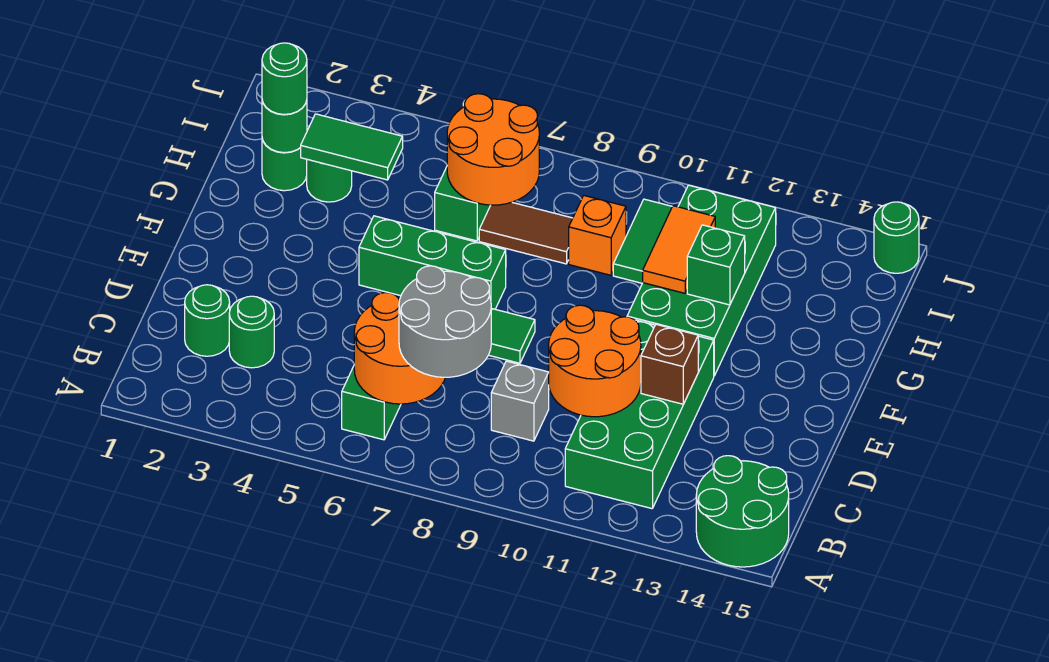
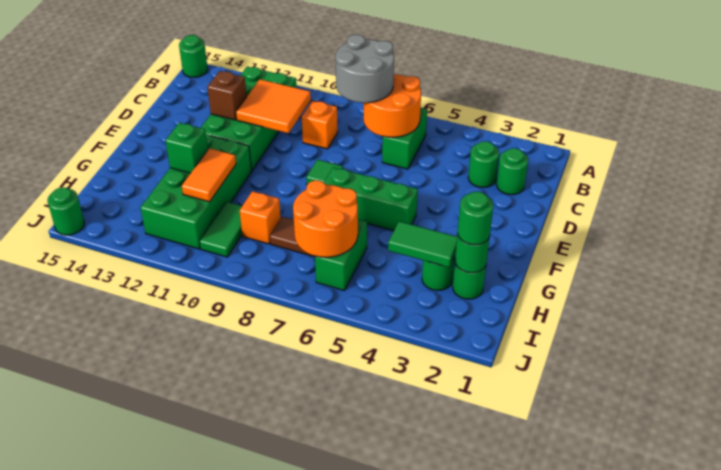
green round brick A14:B15 level 1 -> green round brick A15 level 1
grey brick C9 level 1 -> orange brick C9 level 1
orange round brick C10:D11 level 2 -> orange tile C10:D11 level 2

